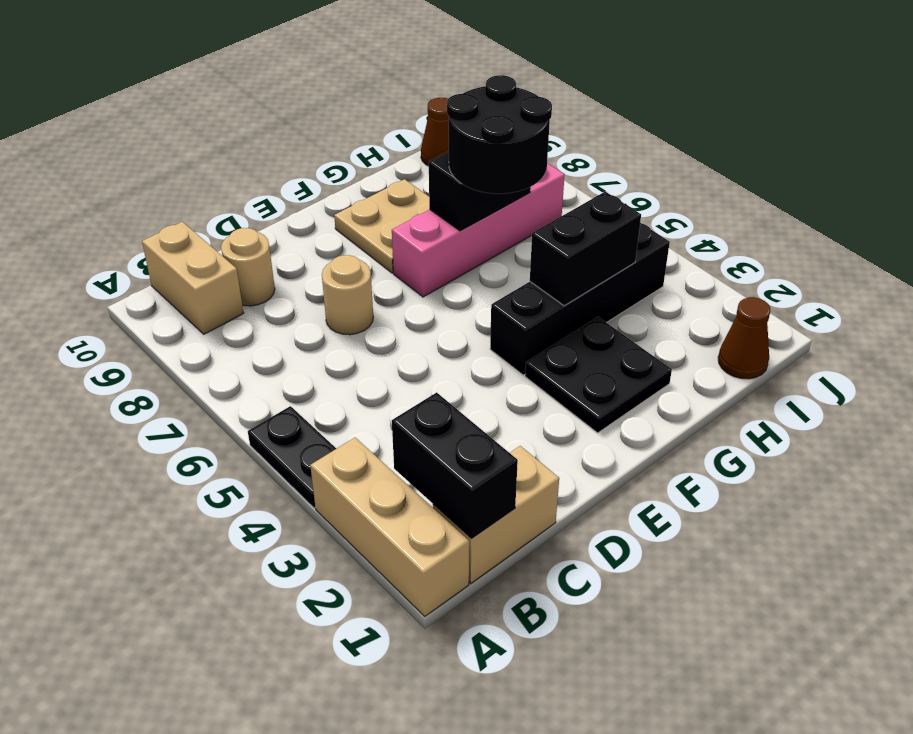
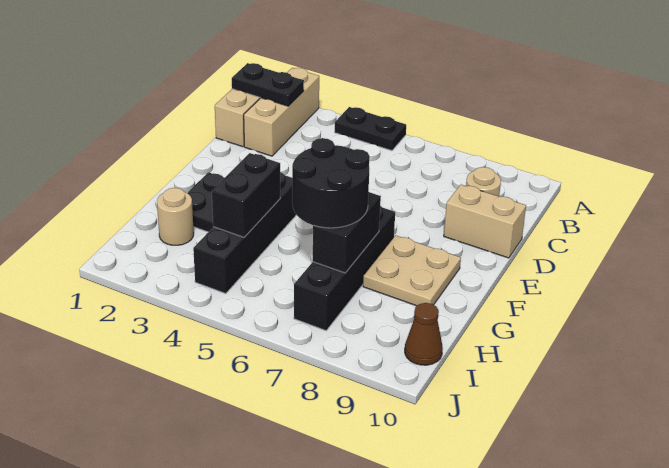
tan brick A1:A3 level 1 -> tan brick A2:C2 level 1
black brick B1:B2 level 2 -> black plate B1:B2 level 2
tan brick B9:B10 level 1 -> tan brick D9:D10 level 1
tan round brick D7 level 1 -> tan round brick H2 level 1
pink brick F7:I7 level 1 -> black brick F7:I7 level 1
brown cone I1 level 1 -> none

